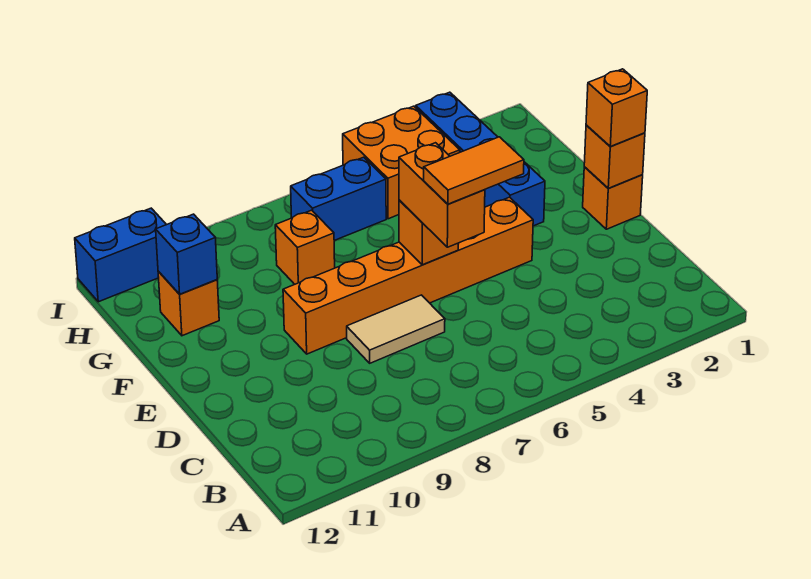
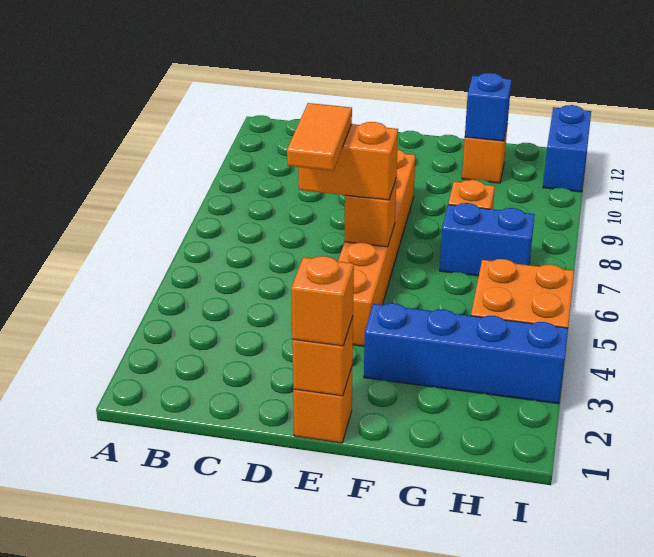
tan tile D7:D8 level 1 -> none
blue brick H6:H7 level 1 -> blue brick G7:H7 level 1

